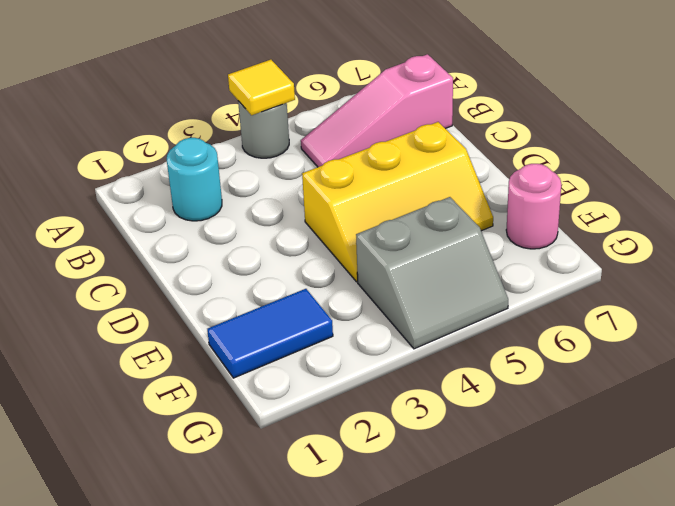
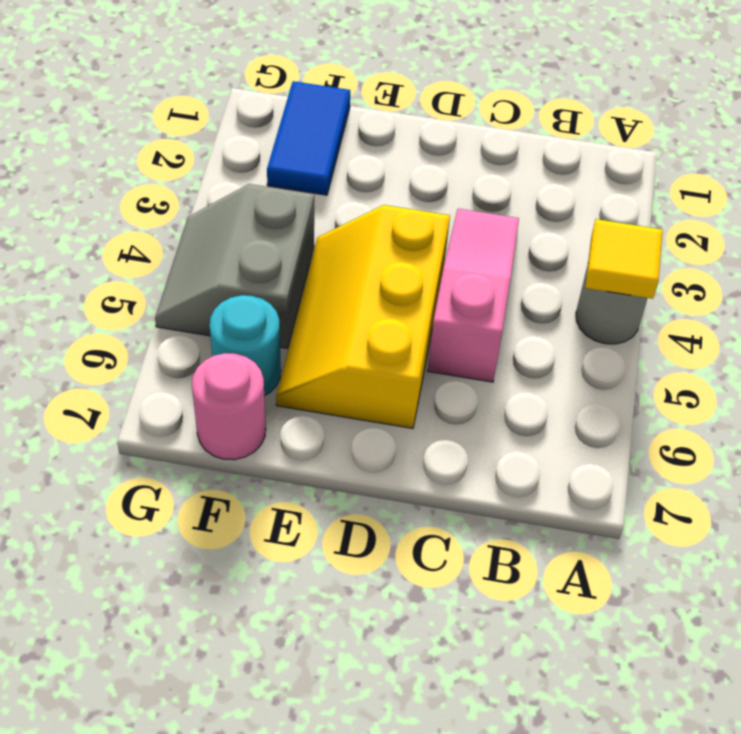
cyan round brick B2 level 1 -> cyan round brick F6 level 1
pink slope B5:B7 level 1 top 7 -> pink slope C3:C5 level 1 top 5

